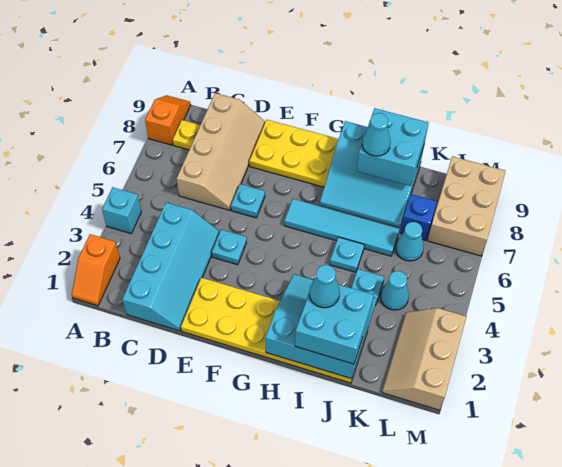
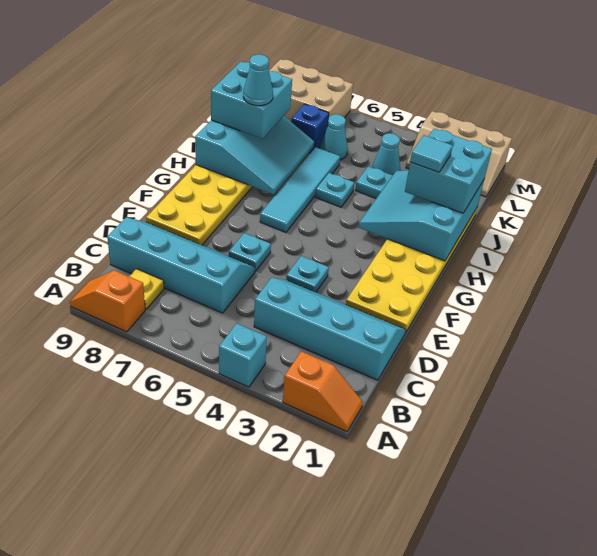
tan slope C6:D9 level 1 top C -> cyan slope C6:D9 level 1 top C
cyan cone I2 level 4 -> cyan tile I2 level 4

